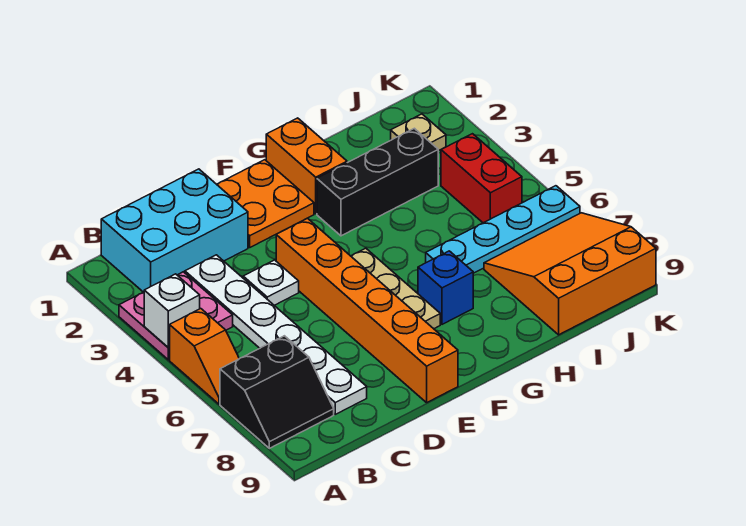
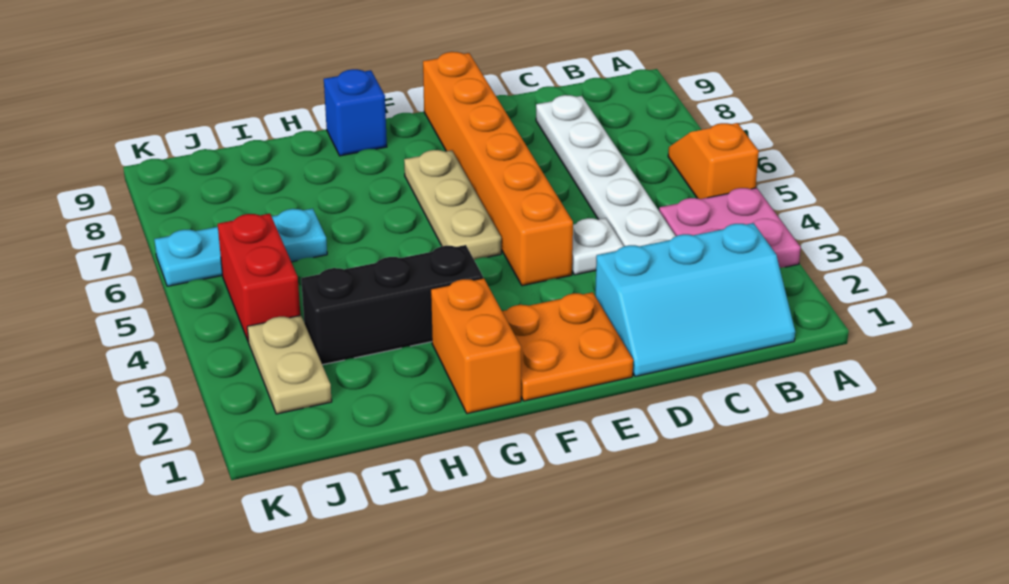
white brick A4 level 2 -> none
black slope A7:B8 level 1 top 7 -> none
cyan brick B1:D2 level 1 -> cyan slope B1:D2 level 1 top 2
blue brick G7 level 1 -> blue brick G9 level 1
cyan plate H6:K6 level 1 -> cyan plate I6:K6 level 1
orange slope I7:K9 level 1 top 9 -> none
tan plate J2 level 1 -> tan plate J2:J3 level 1

